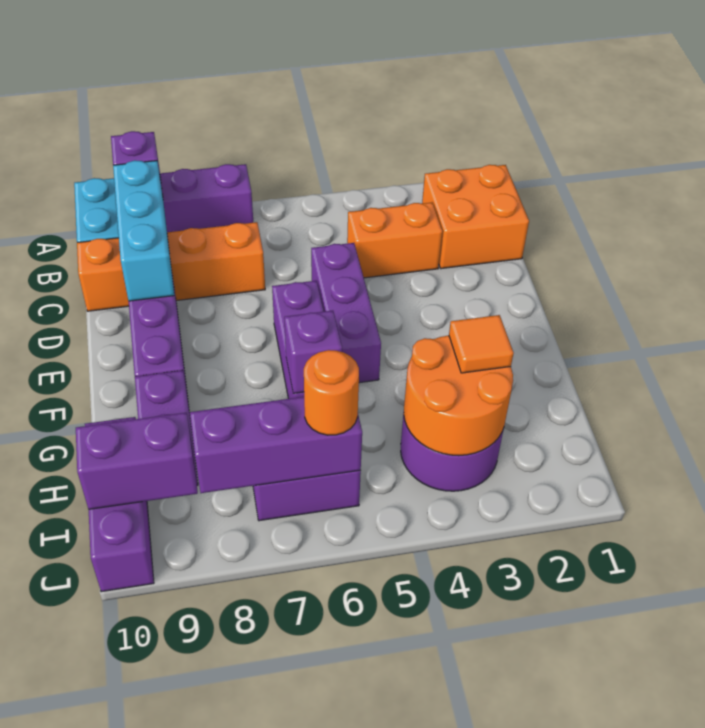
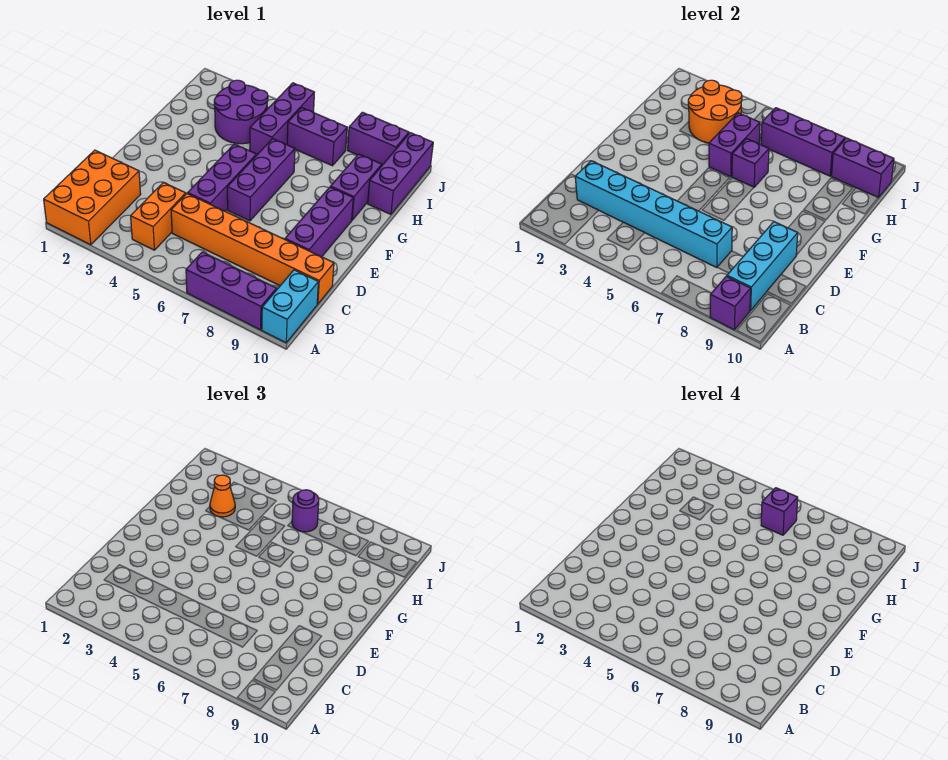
orange brick B1:C2 level 1 -> orange brick A1:C2 level 1
none -> cyan brick C2:C7 level 2
orange brick C3:C4 level 1 -> orange brick B4:C4 level 1
orange brick C7:C10 level 1 -> orange brick C5:C10 level 1
none -> purple brick G5:H5 level 2
orange tile H3 level 3 -> orange cone H3 level 3
none -> purple brick H5:J5 level 1
orange round brick I6 level 3 -> purple round brick I6 level 3
none -> purple brick I6 level 4
none -> purple brick J8:J9 level 1

